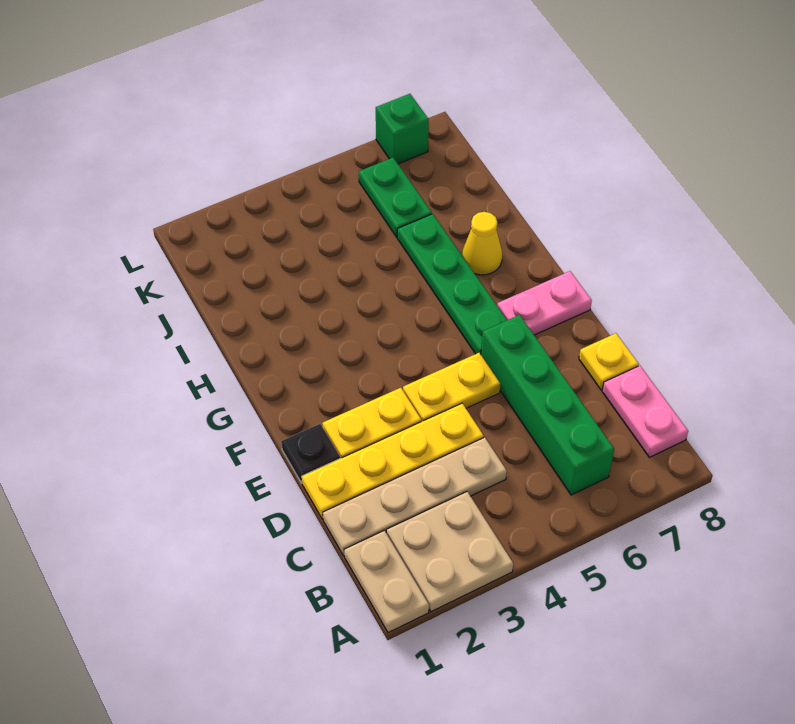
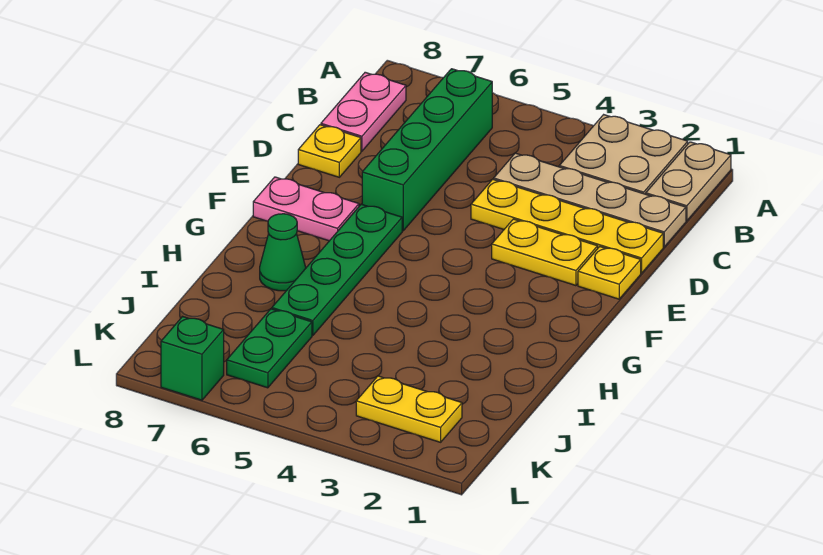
black plate E1 level 1 -> yellow plate E1 level 1
yellow plate E4:E5 level 1 -> yellow plate K2:K3 level 1
yellow cone H7 level 1 -> green cone H7 level 1

